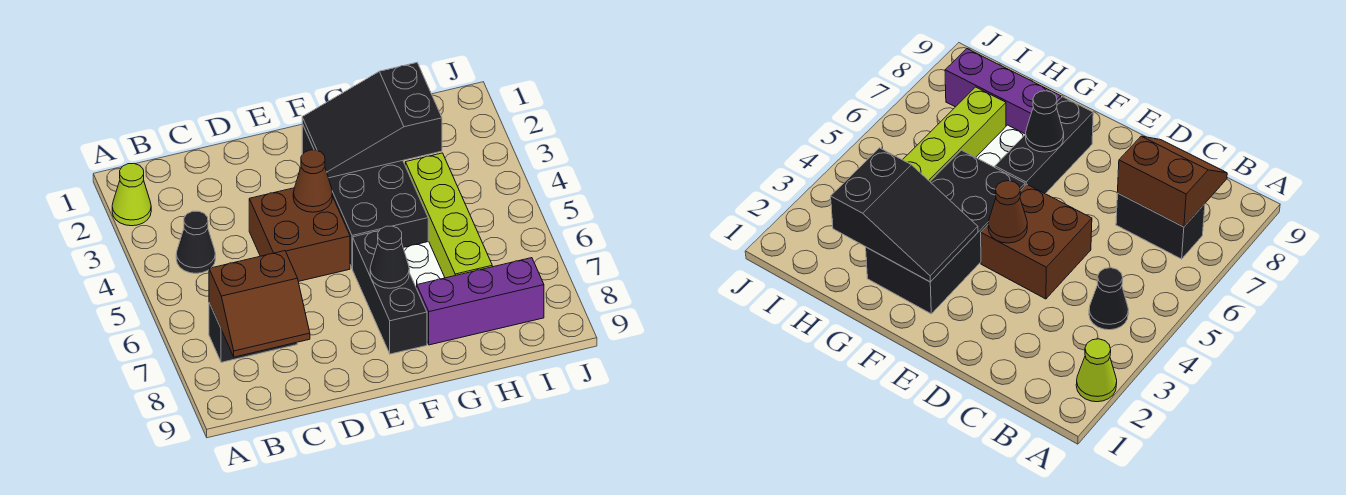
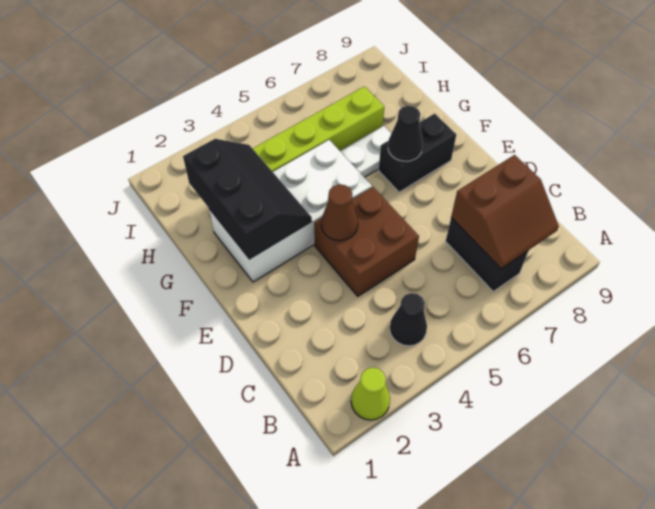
brown slope B7:C8 level 2 top 7 -> brown slope B7:C8 level 2 top C
black brick F2:G5 level 1 -> white brick F2:G5 level 1
black slope F2:H3 level 2 top H -> black slope F2:H3 level 2 top 2
black brick F6:F8 level 1 -> black brick F7:F8 level 1
purple brick G8:I8 level 1 -> none

